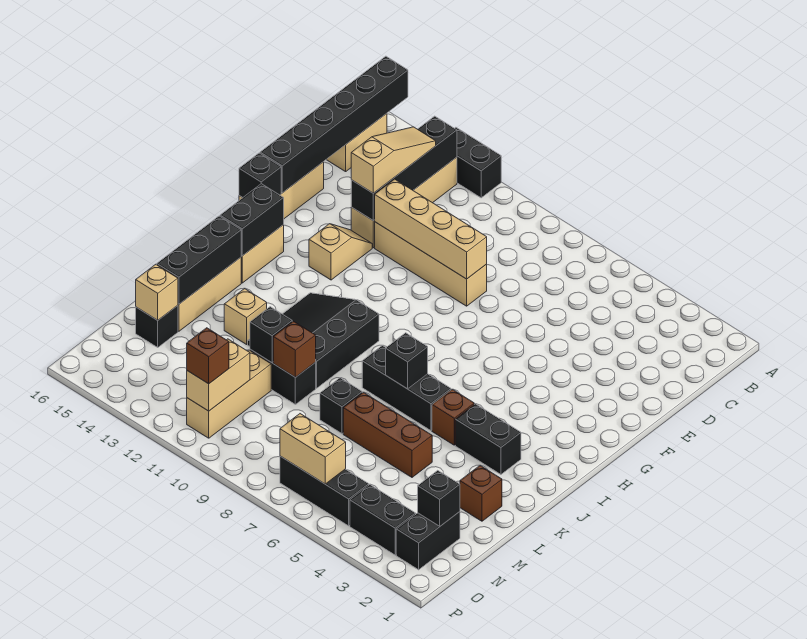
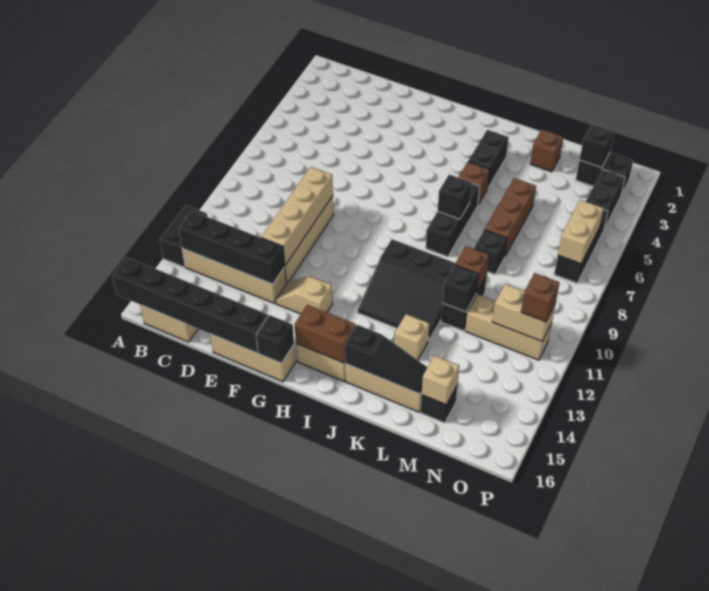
tan slope C13:E13 level 3 top E -> none
black brick H15:I15 level 2 -> brown brick H15:I15 level 2
black brick J15:L15 level 2 -> black slope J15:L15 level 2 top J

